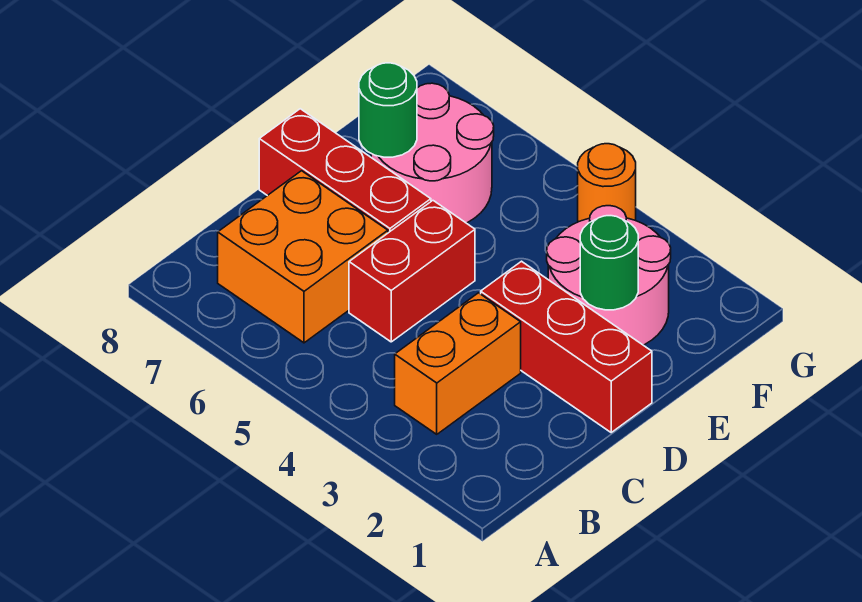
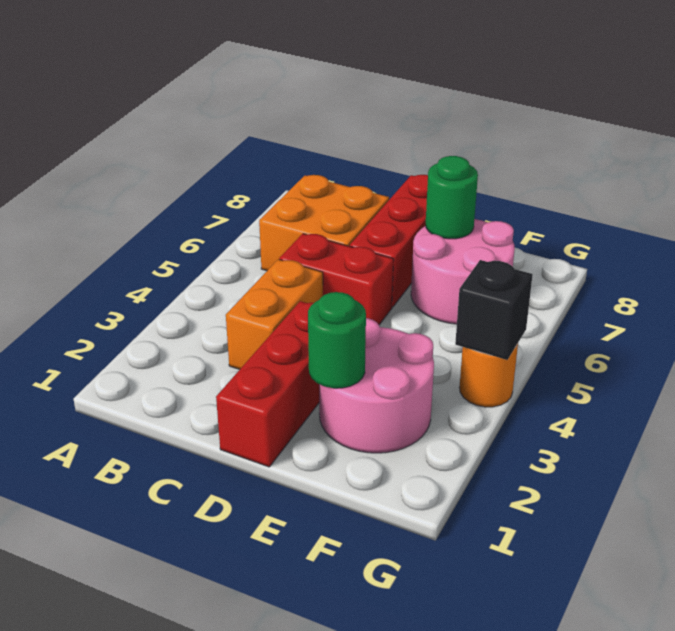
orange brick B3:C3 level 1 -> orange brick C3:C4 level 1
none -> black brick G4 level 2

